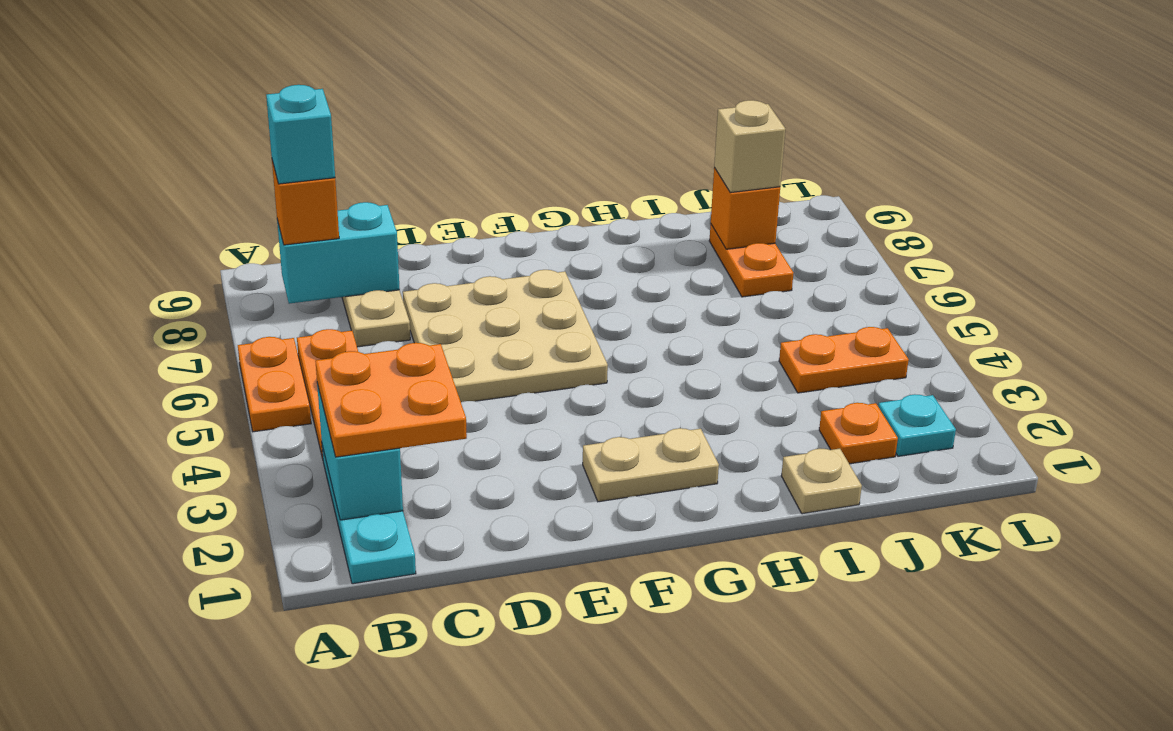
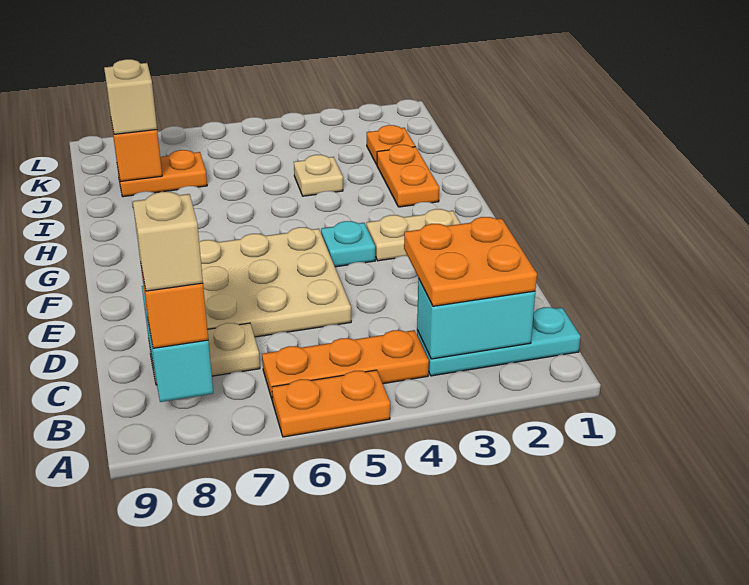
cyan brick B8 level 4 -> tan brick B8 level 4
tan plate F2:G2 level 1 -> tan plate F2:F3 level 1
tan plate I1 level 1 -> tan plate I4 level 1
orange plate J4:K4 level 1 -> orange plate H2:I2 level 1
cyan plate K2 level 1 -> cyan plate F4 level 1

